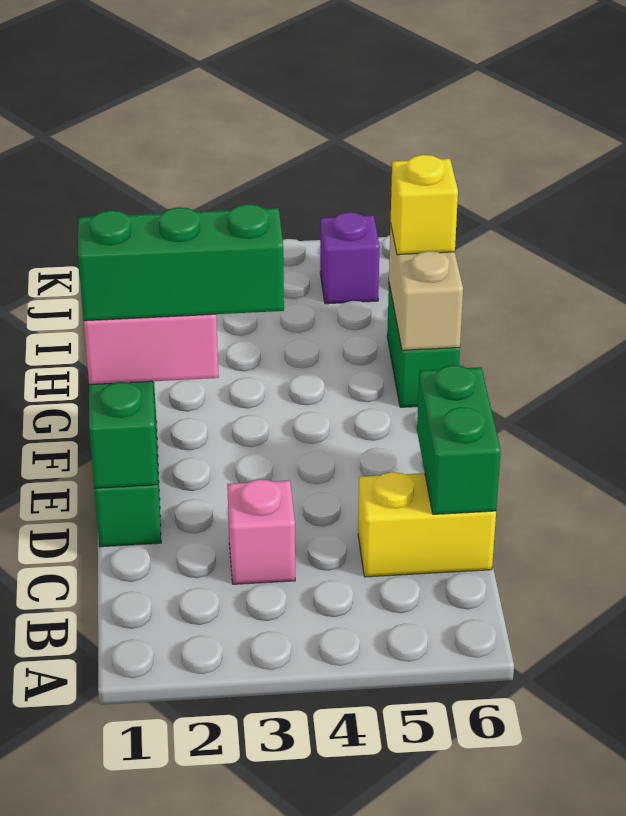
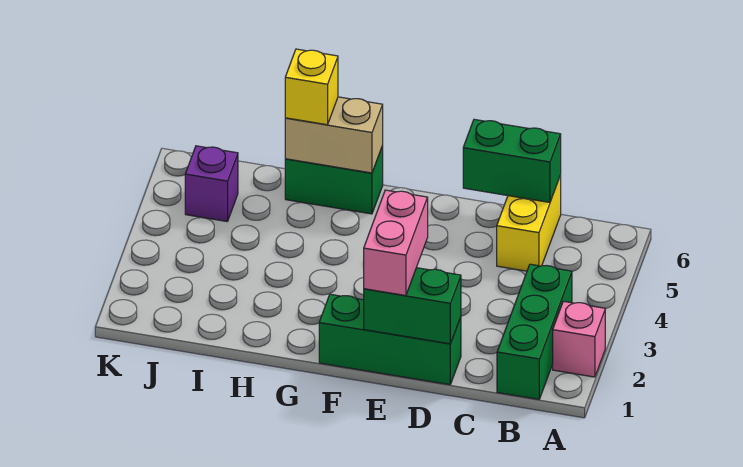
pink brick C3 level 1 -> pink brick A2 level 1
green brick E1:E3 level 4 -> green brick B1:B3 level 1

